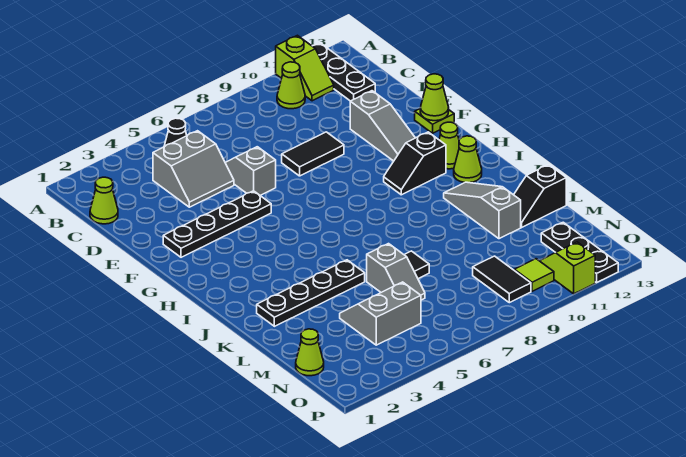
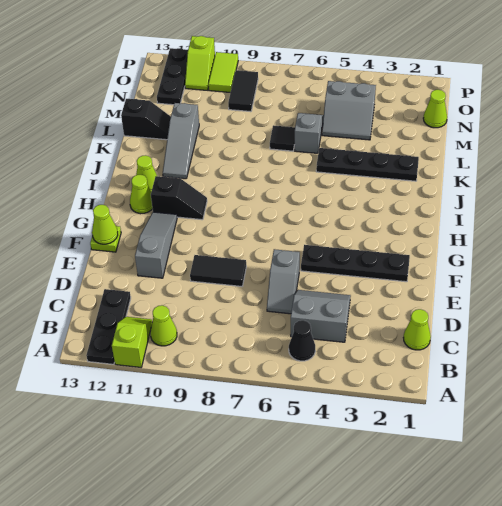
lime tile O10 level 1 -> lime tile O10:P10 level 1

